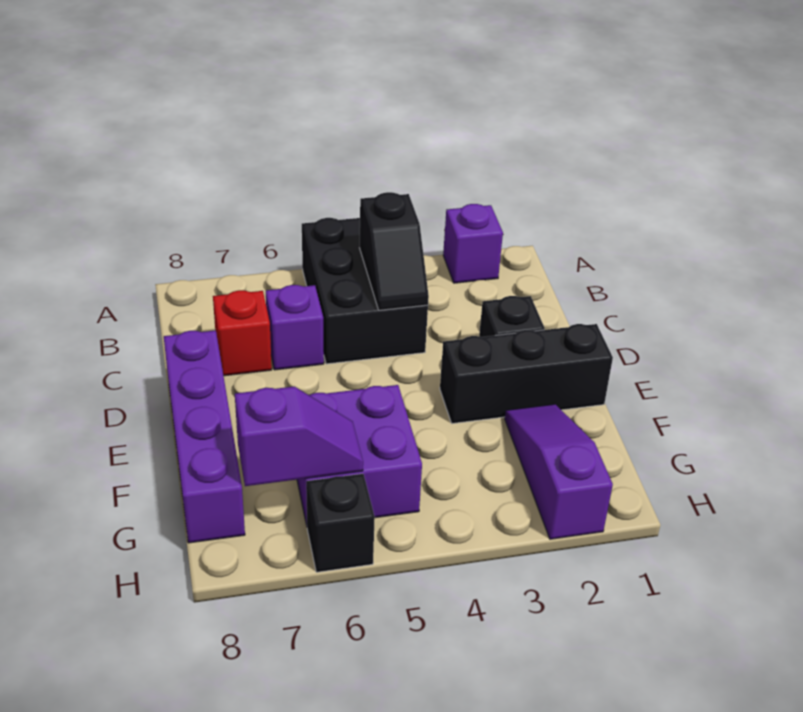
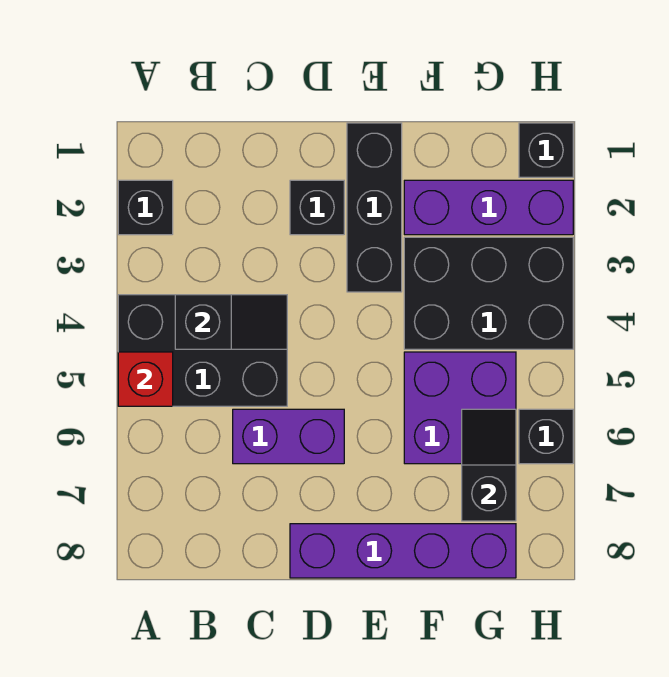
purple brick A2 level 1 -> black brick A2 level 1
purple brick C6 level 1 -> purple brick C6:D6 level 1
red brick C7 level 1 -> red brick A5 level 2
purple slope F2:H2 level 1 top H -> purple brick F2:H2 level 1
none -> black brick F3:H4 level 1
purple slope G6:G7 level 2 top 7 -> black slope G6:G7 level 2 top 7
none -> black brick H1 level 1

